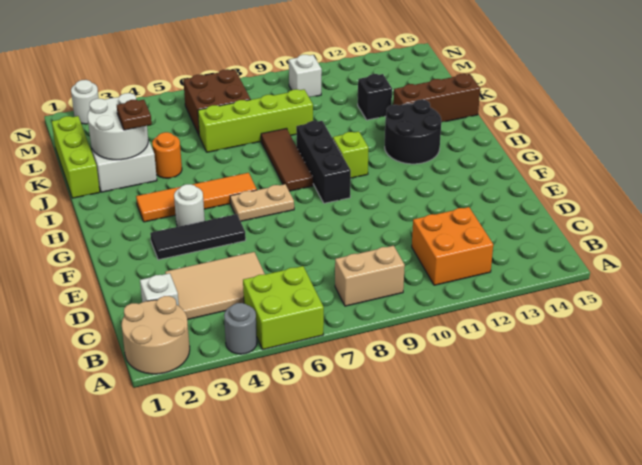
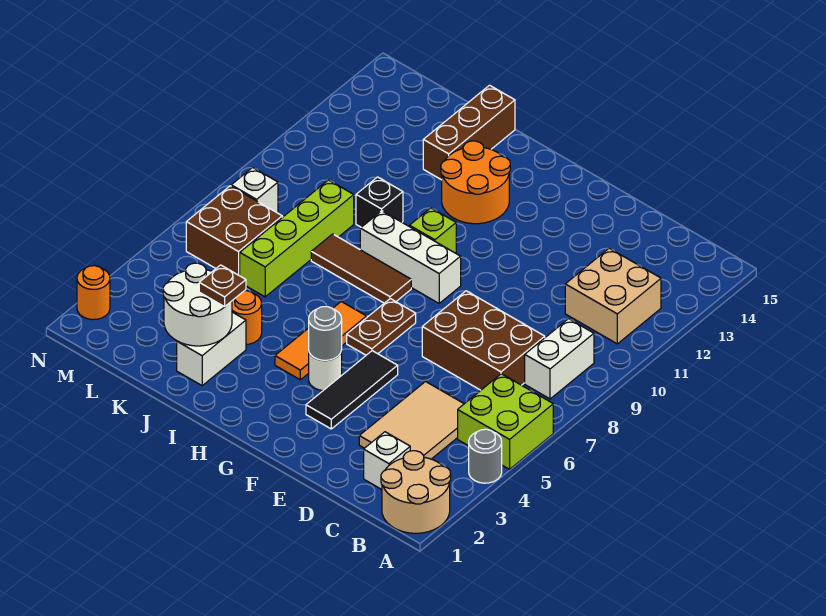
tan brick B8:B9 level 1 -> white brick B8:B9 level 1
orange brick B11:C12 level 1 -> tan brick B11:C12 level 1
none -> brown brick C7:E8 level 1
none -> grey round brick G4 level 2
tan plate G6:G7 level 1 -> brown plate G6:G7 level 1
black brick G9:I9 level 1 -> white brick G9:I9 level 1
orange tile H3:H6 level 1 -> orange tile H4:H6 level 1
black round brick H12:I13 level 1 -> orange round brick H12:I13 level 1
lime brick J1:L1 level 1 -> none
black brick K12 level 1 -> black brick J10 level 1
white brick M10 level 1 -> white brick M8 level 1
white round brick N2 level 1 -> orange round brick N2 level 1

